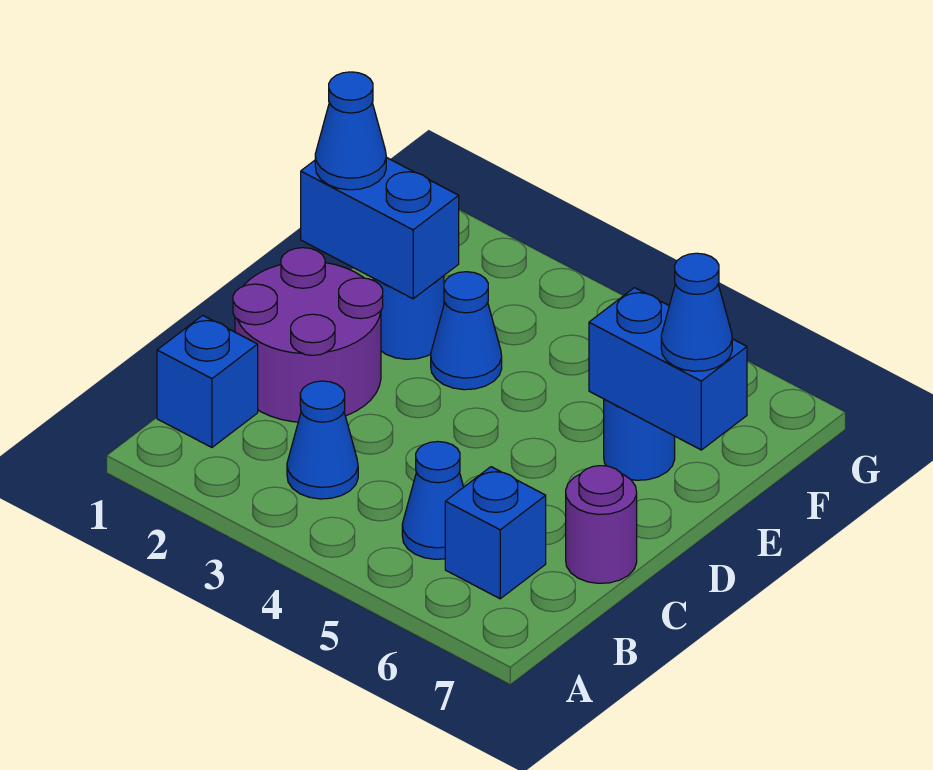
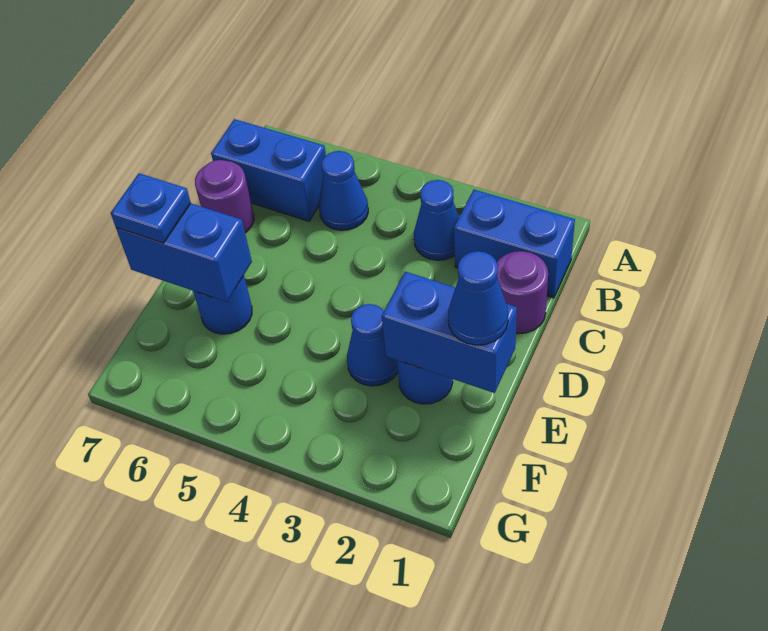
blue brick B1 level 1 -> blue brick B1:B2 level 1
blue brick B6 level 1 -> blue brick B6:B7 level 1
purple round brick C1:D2 level 1 -> purple round brick C1 level 1
blue cone E7 level 3 -> blue plate E7 level 3

